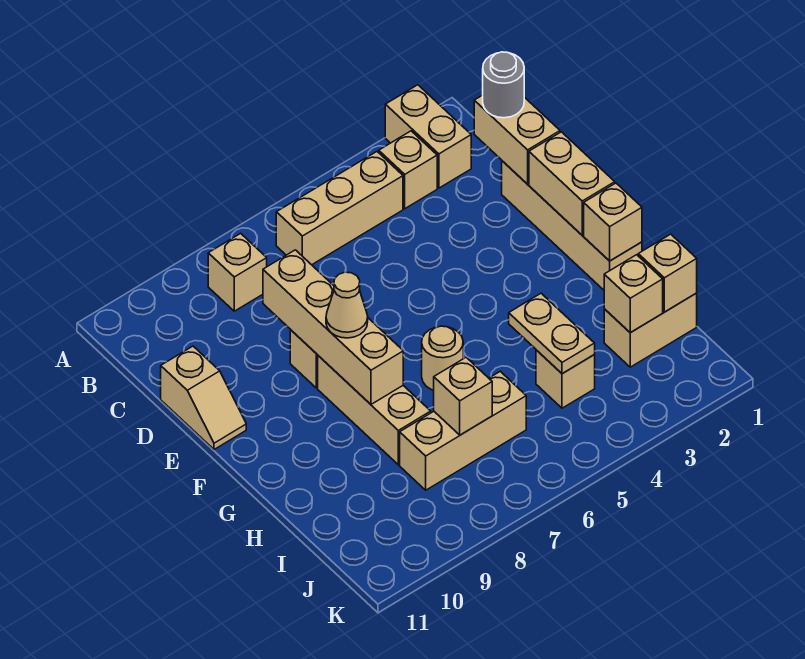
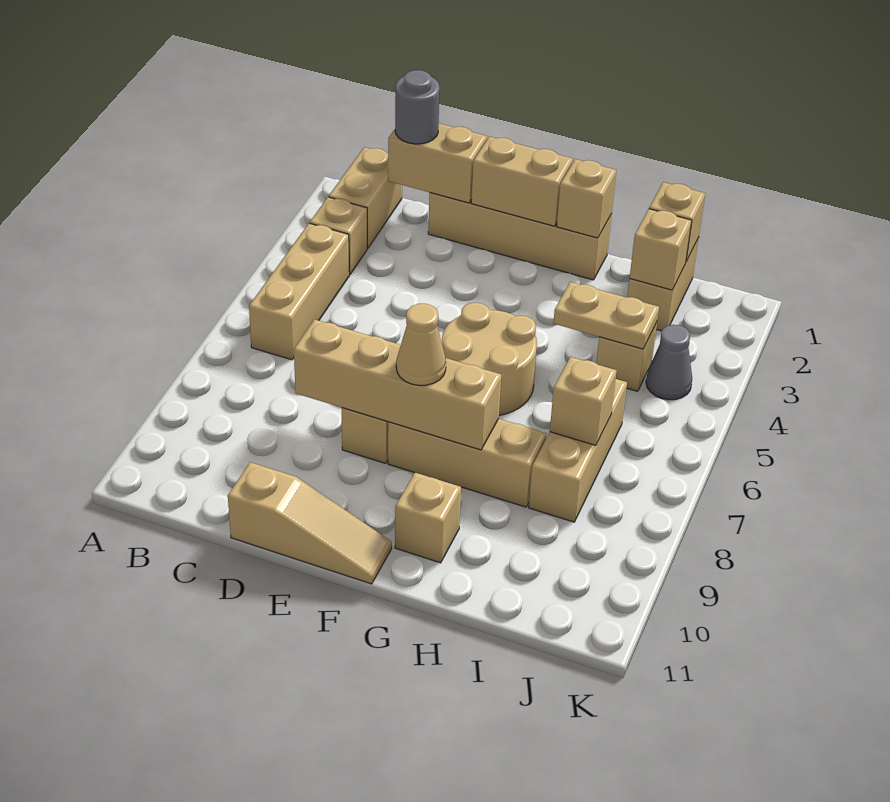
tan brick A2:B2 level 1 -> tan brick B1:B2 level 1
tan brick B8 level 1 -> tan brick G10 level 1
tan slope D11:E11 level 1 top D -> tan slope D11:F11 level 1 top D
tan round brick G6 level 1 -> tan round brick F5:G6 level 1
none -> grey cone J4 level 1

